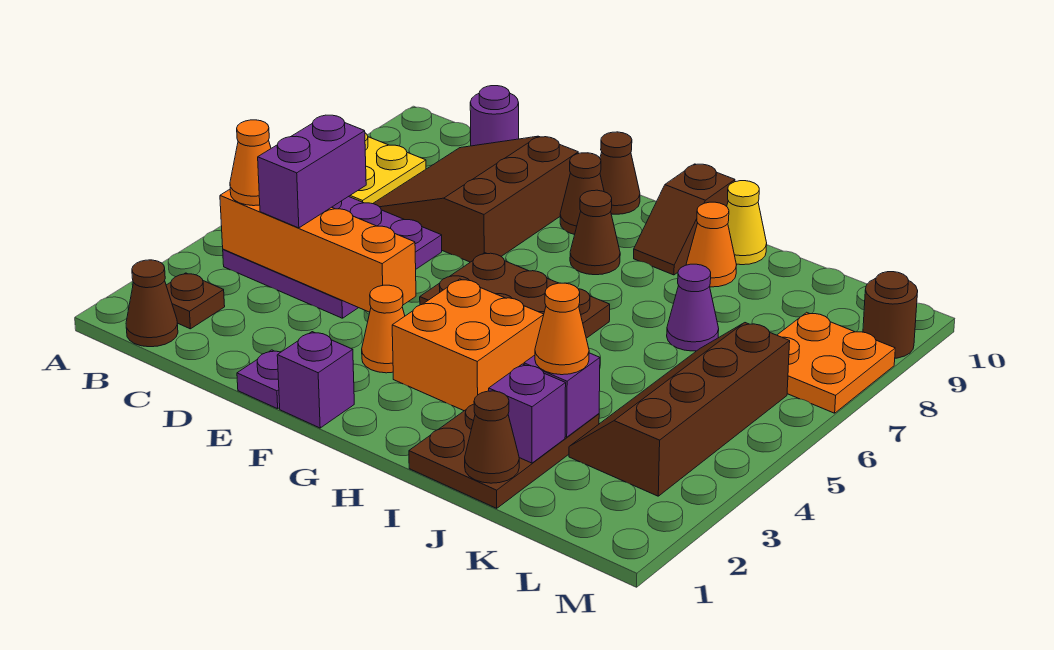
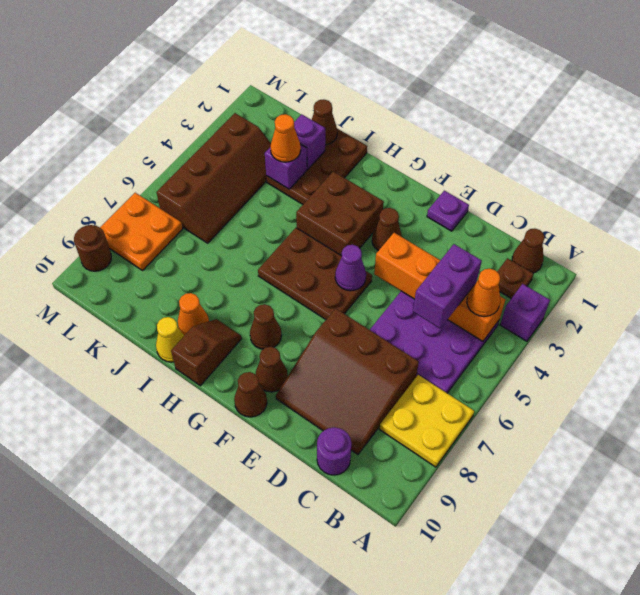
brown slope C7:E9 level 1 top E -> brown slope C7:E9 level 1 top 7
purple brick F1 level 1 -> purple brick A3 level 1
orange cone F3 level 1 -> brown cone F3 level 1
orange brick G3:H4 level 1 -> brown brick G3:H4 level 1
purple cone J7 level 1 -> purple cone F5 level 2

